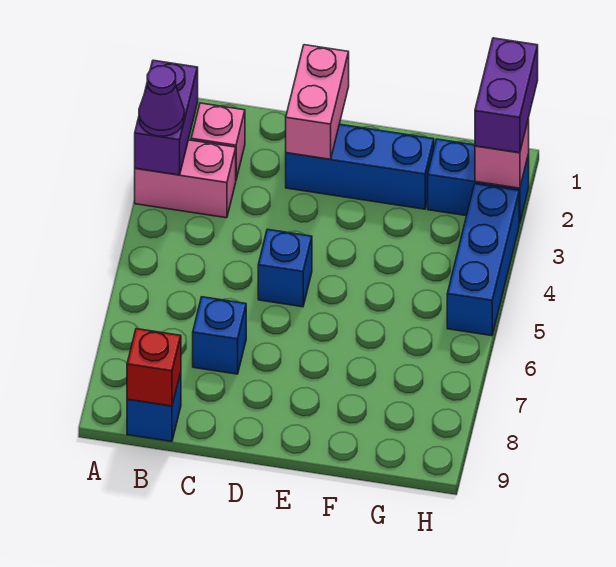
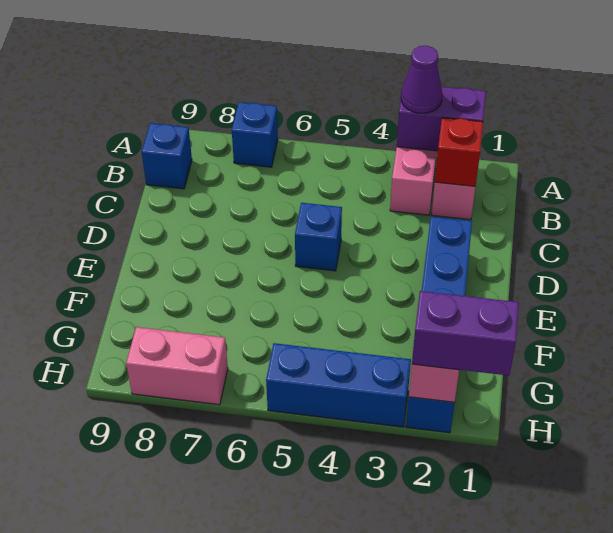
red brick B9 level 2 -> red brick B2 level 2
blue brick C7 level 1 -> blue brick A7 level 1
pink brick D1:D2 level 2 -> pink brick H7:H8 level 1

